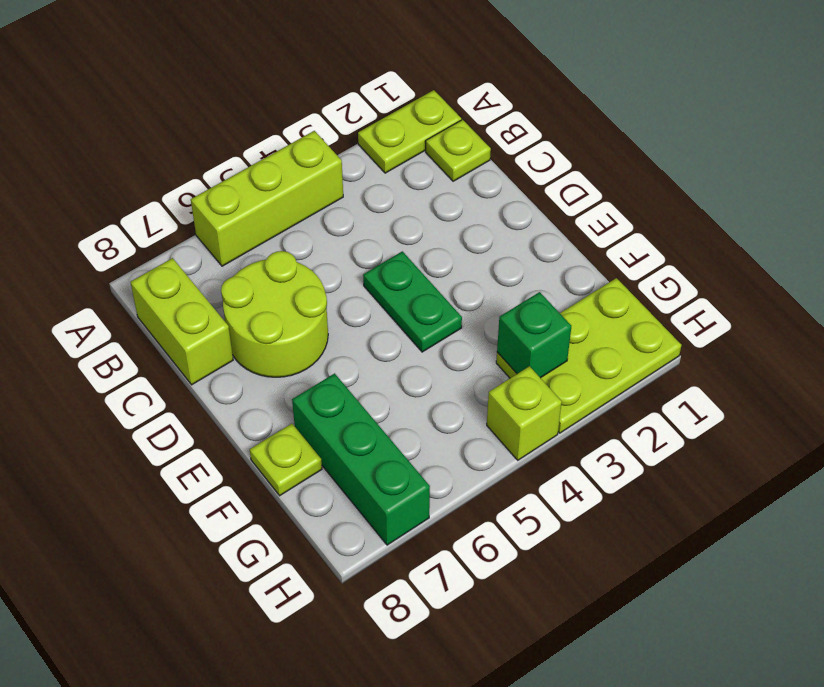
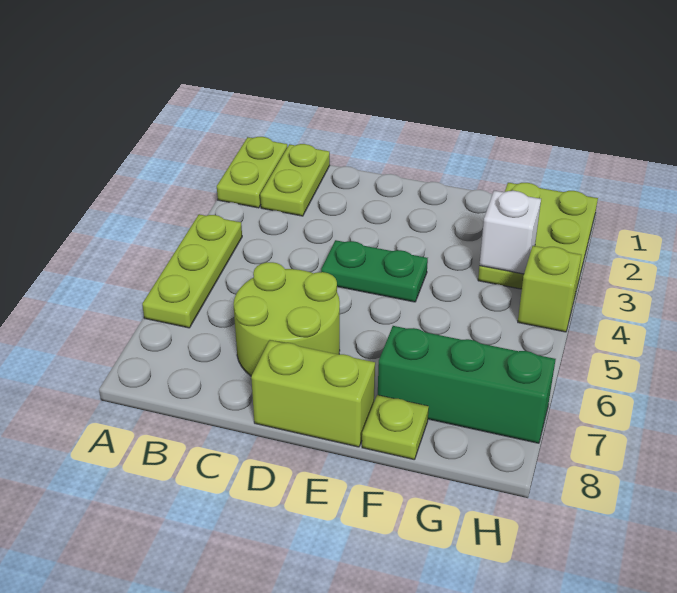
lime brick A4:A6 level 1 -> lime plate A4:A6 level 1
lime plate B1 level 1 -> lime plate B1:B2 level 1
lime brick B8:C8 level 1 -> lime brick D8:E8 level 1
green brick G3 level 2 -> white brick G3 level 2

